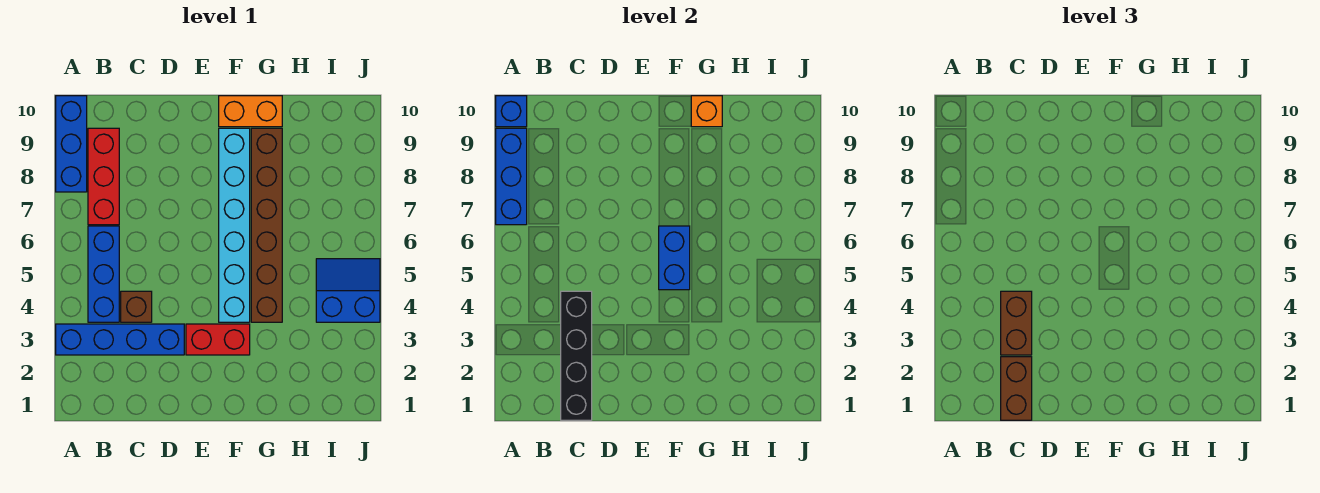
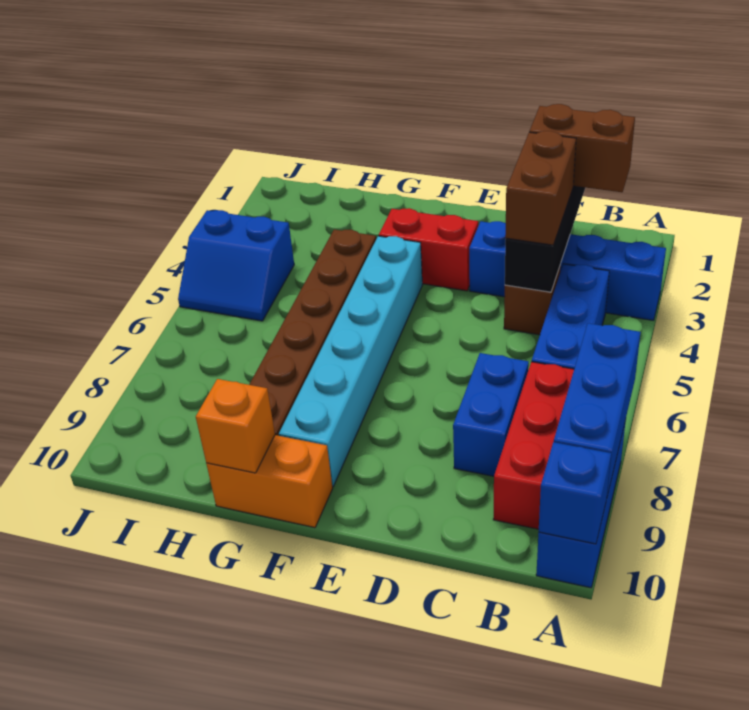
brown brick C1:C2 level 3 -> brown brick B2:C2 level 3
blue brick F5:F6 level 2 -> blue brick C7:C8 level 1

